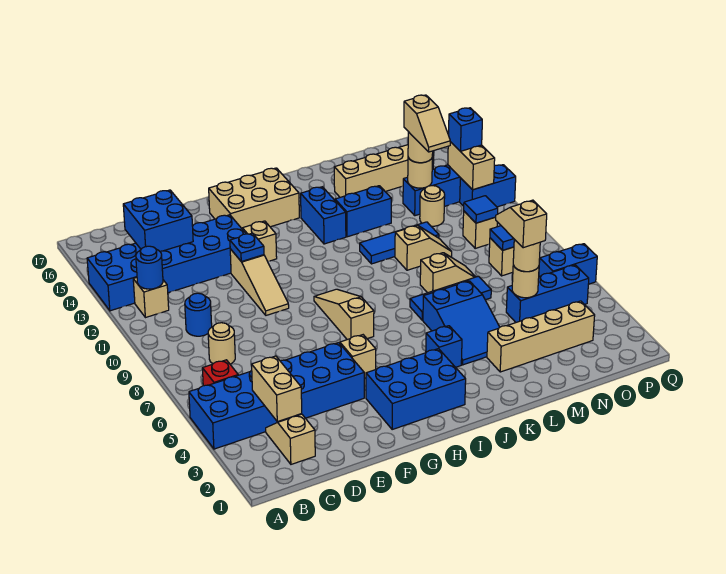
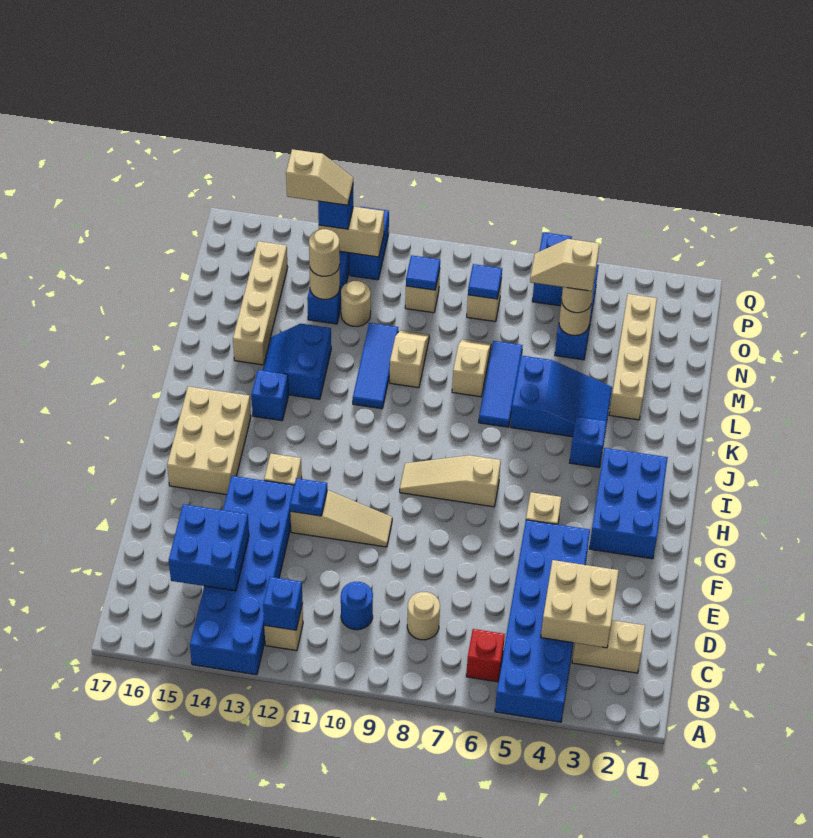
blue round brick B12 level 2 -> blue brick B12 level 2
tan brick C3:C4 level 2 -> tan brick C3:D4 level 2
blue brick J13:J14 level 1 -> blue brick J14 level 1
tan slope N12:N13 level 4 top 13 -> tan slope P13:P14 level 4 top 14

